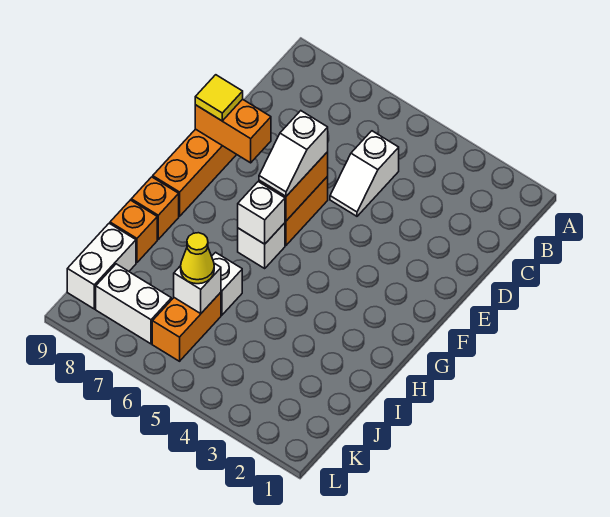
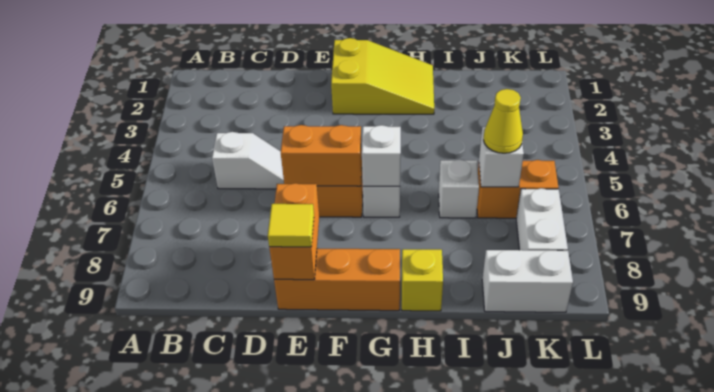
white slope E6:F6 level 3 top E -> none
none -> yellow slope F1:H2 level 1 top F
orange brick H9 level 1 -> yellow brick H9 level 1
orange brick I9 level 1 -> none

